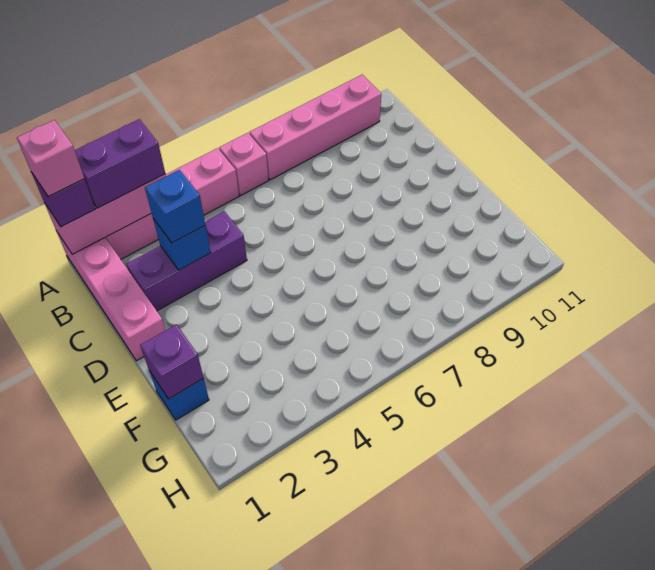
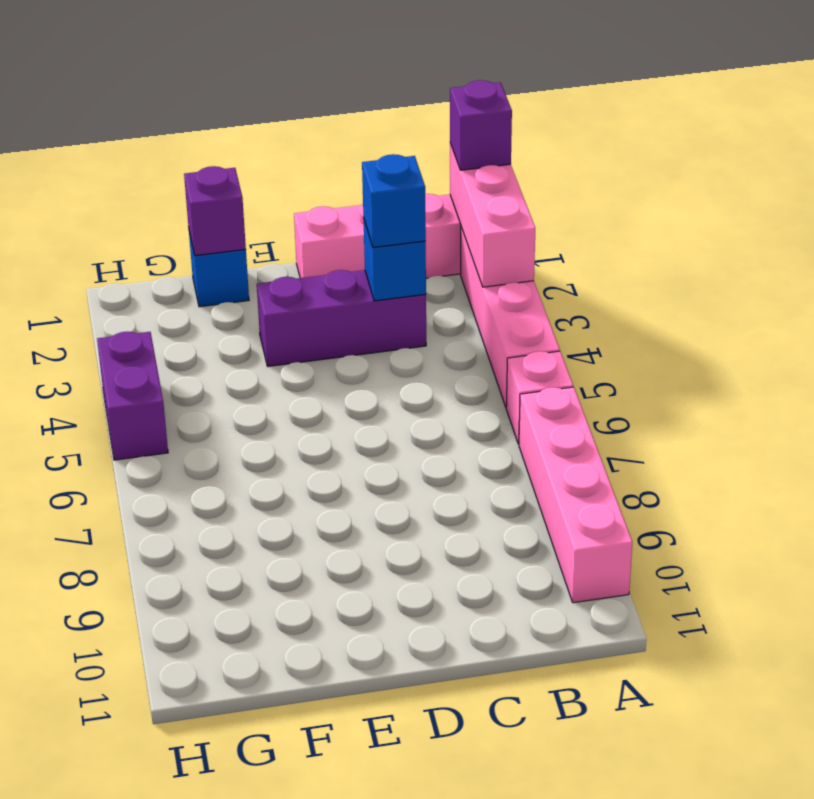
pink brick A1 level 4 -> none
purple brick A2:A3 level 3 -> purple brick H4:H5 level 1
purple brick C2:C4 level 1 -> purple brick C3:E3 level 1

